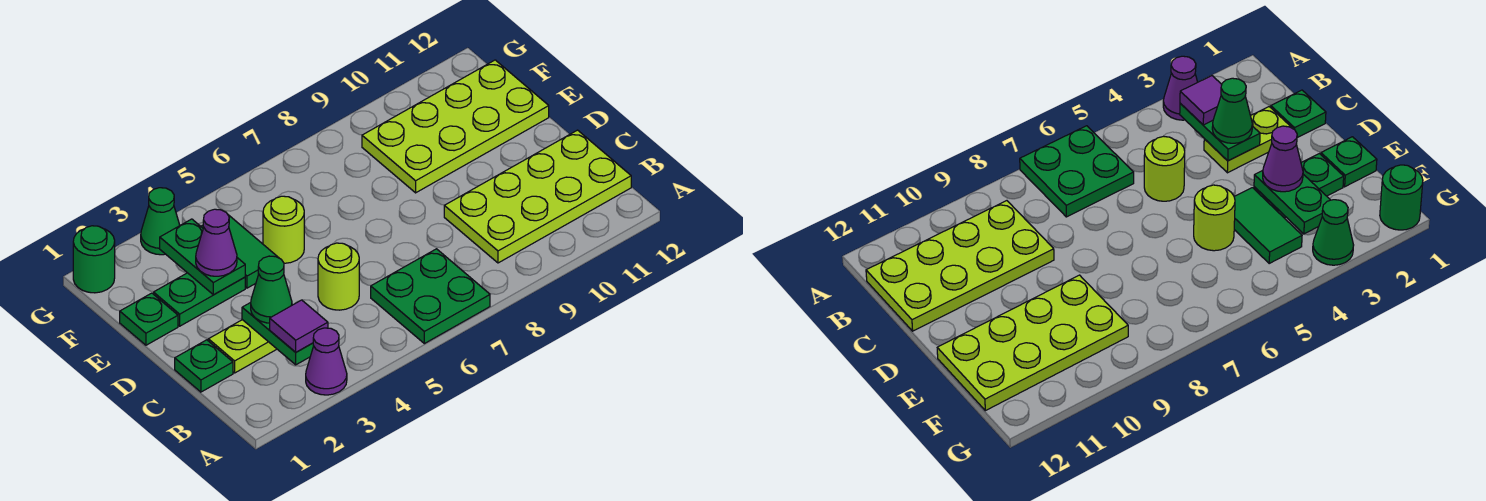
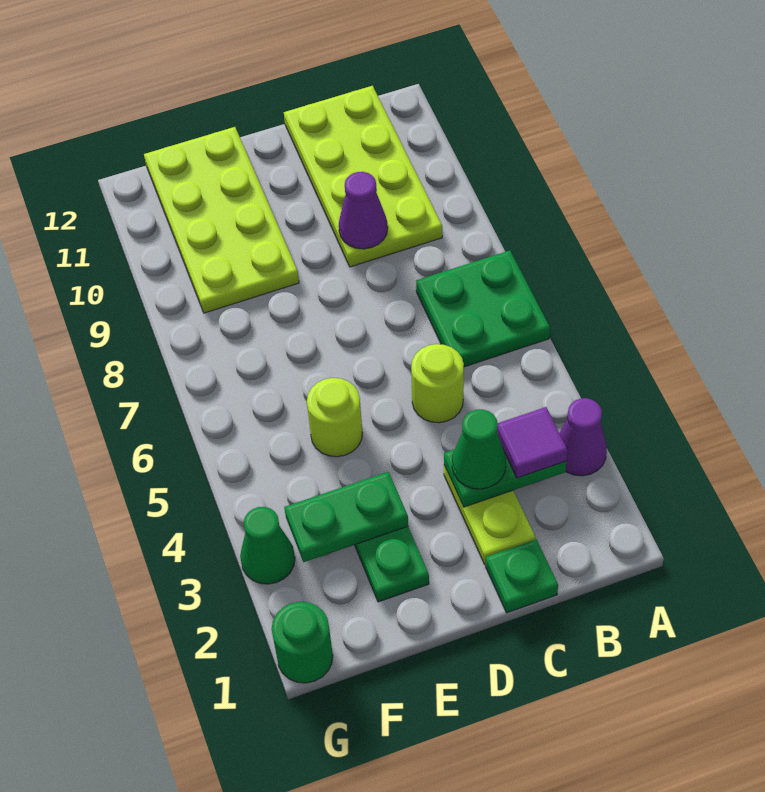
green plate E1 level 1 -> none
purple cone E3 level 3 -> purple cone C9 level 2
green tile E4:F4 level 1 -> none

